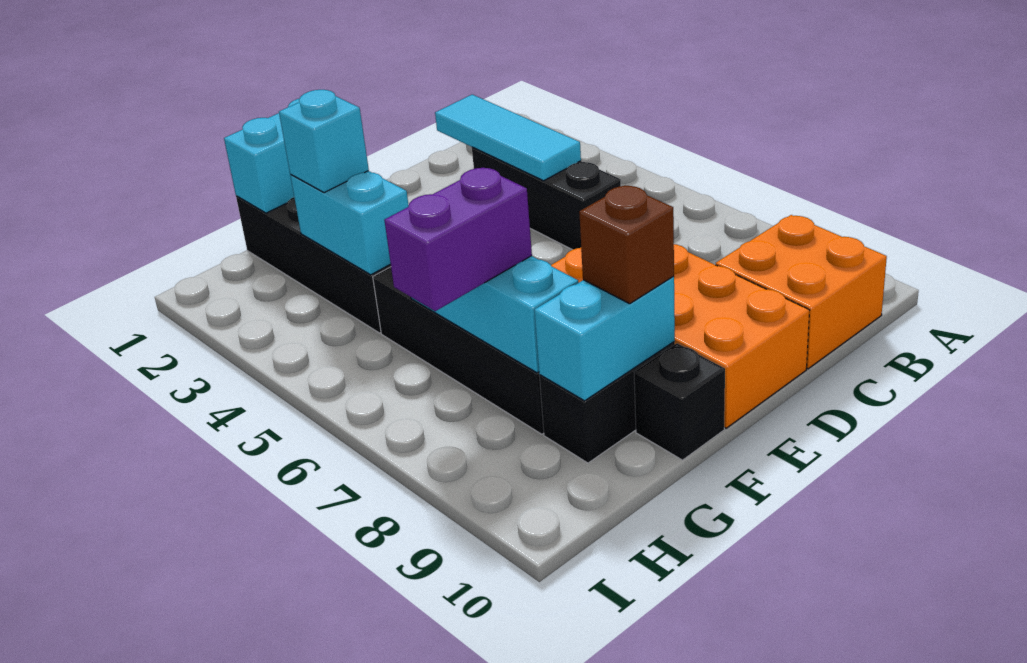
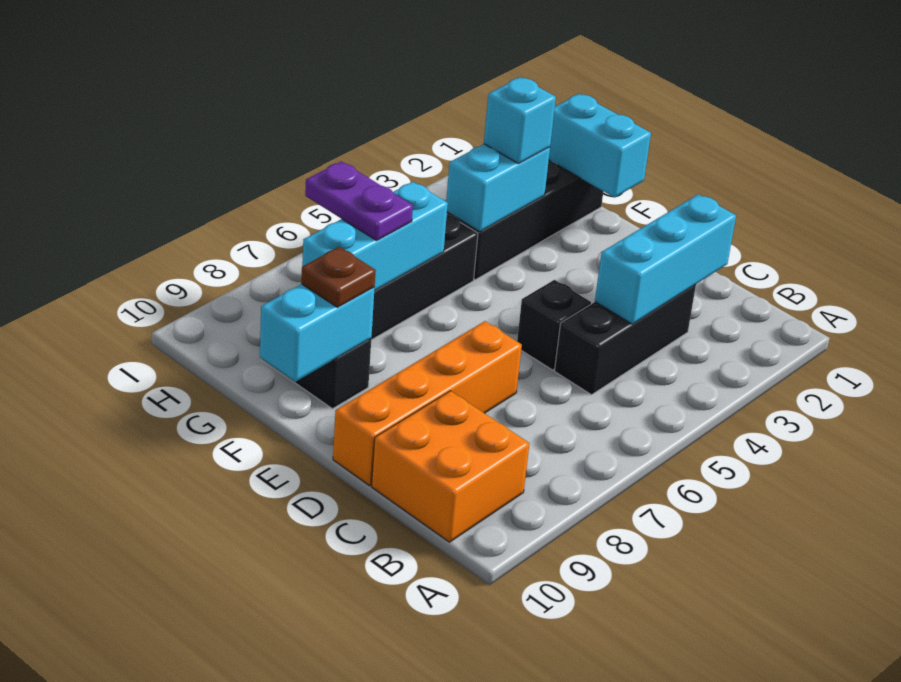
cyan tile C2:C4 level 2 -> cyan brick C2:C4 level 2
orange brick D7:E10 level 1 -> orange brick D7:D10 level 1
cyan brick F9:G9 level 2 -> cyan brick F9:F10 level 2
brown brick F9 level 3 -> brown plate F9 level 3
black brick F10 level 1 -> black brick D5 level 1
purple brick G7:H7 level 3 -> purple plate G7:H7 level 3

